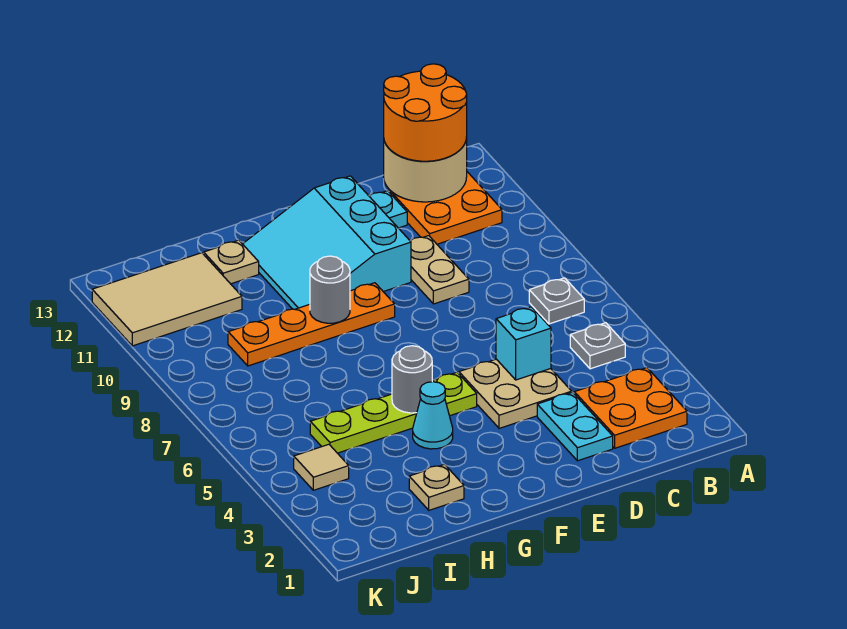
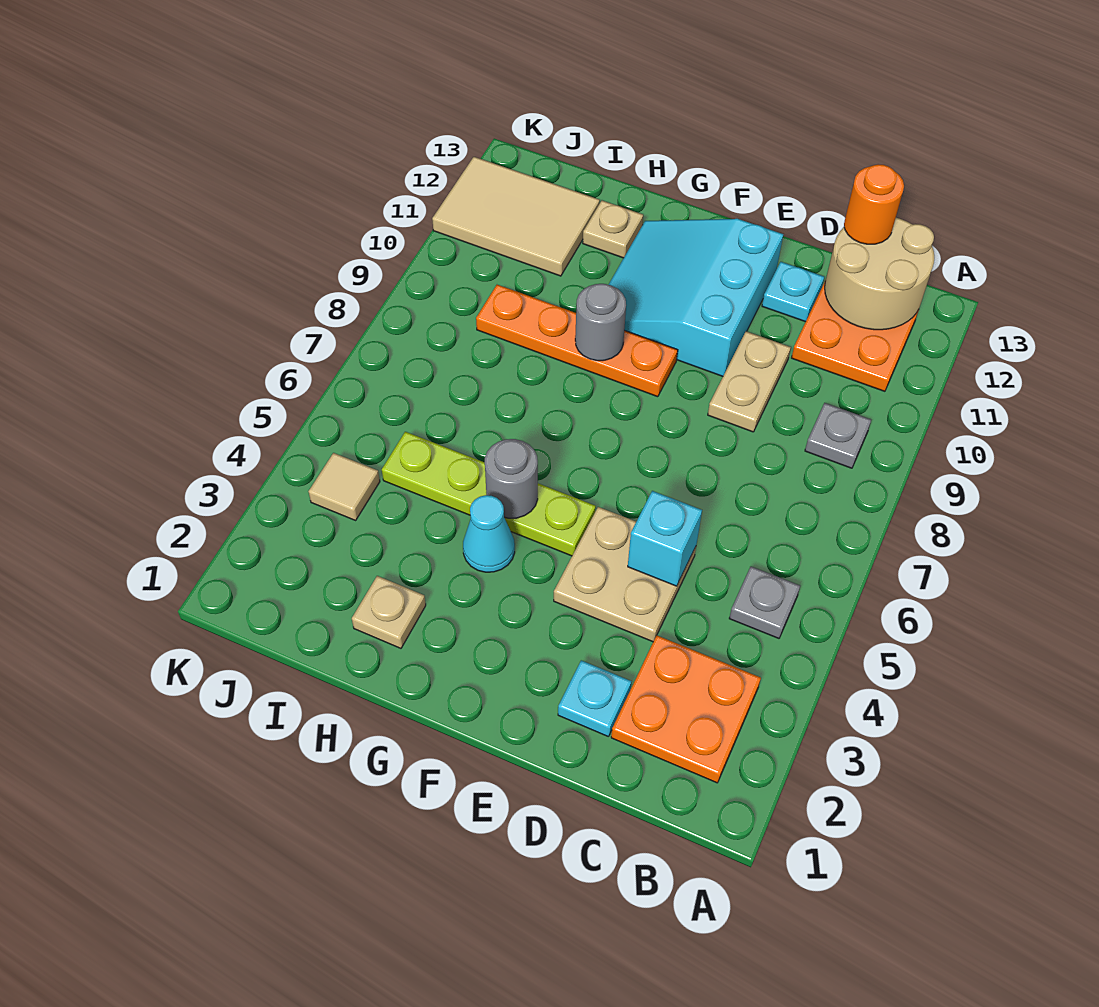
grey plate B7 level 1 -> grey plate B9 level 1
orange round brick B12:C13 level 3 -> orange round brick C13 level 3
cyan plate D2:D3 level 1 -> cyan plate D2 level 1

